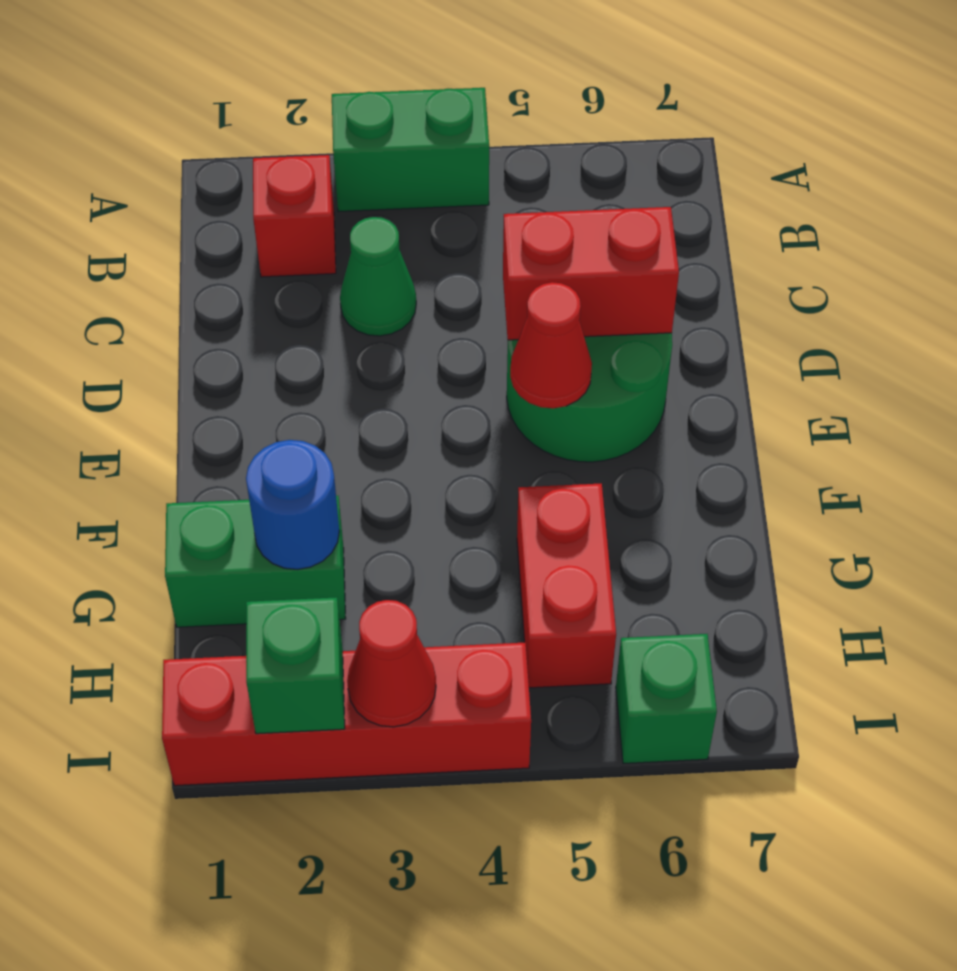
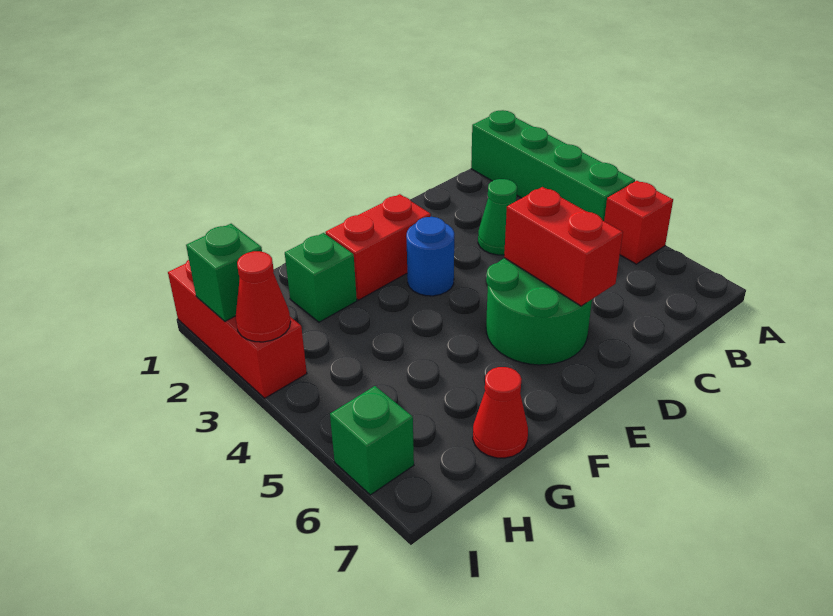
green brick A3:A4 level 1 -> green brick A1:A4 level 1
red brick B2 level 1 -> red brick A5 level 1
red cone E5 level 2 -> red cone G7 level 1
green brick G1:G2 level 1 -> green brick G2 level 1
blue round brick G2 level 2 -> blue round brick E3 level 1
red brick G5:H5 level 1 -> red brick E2:F2 level 1
red brick I1:I4 level 1 -> red brick I1:I3 level 1

